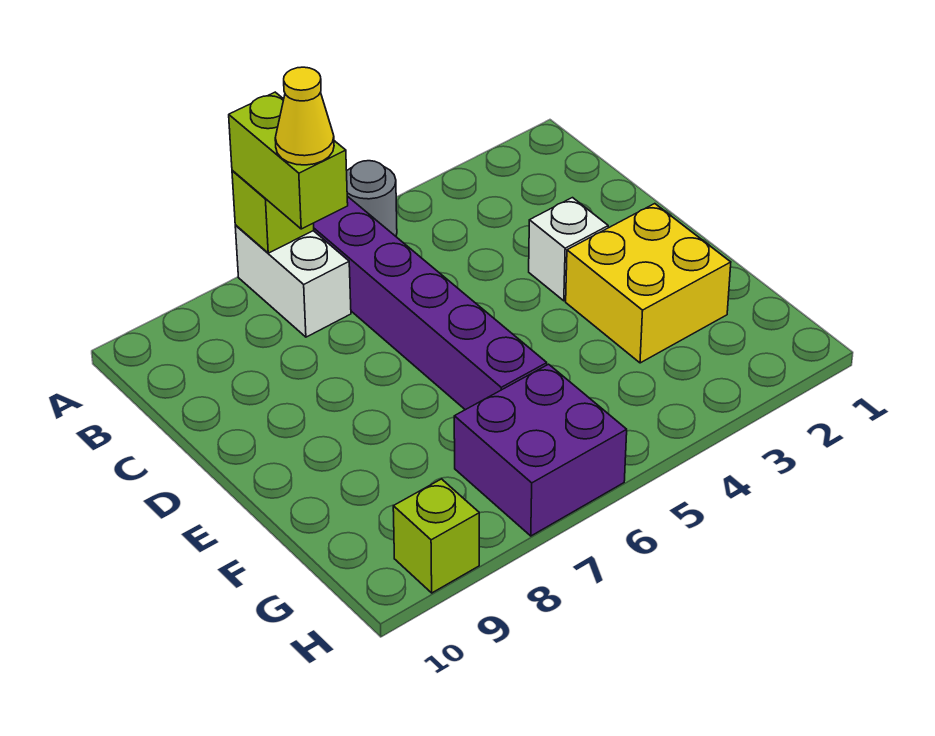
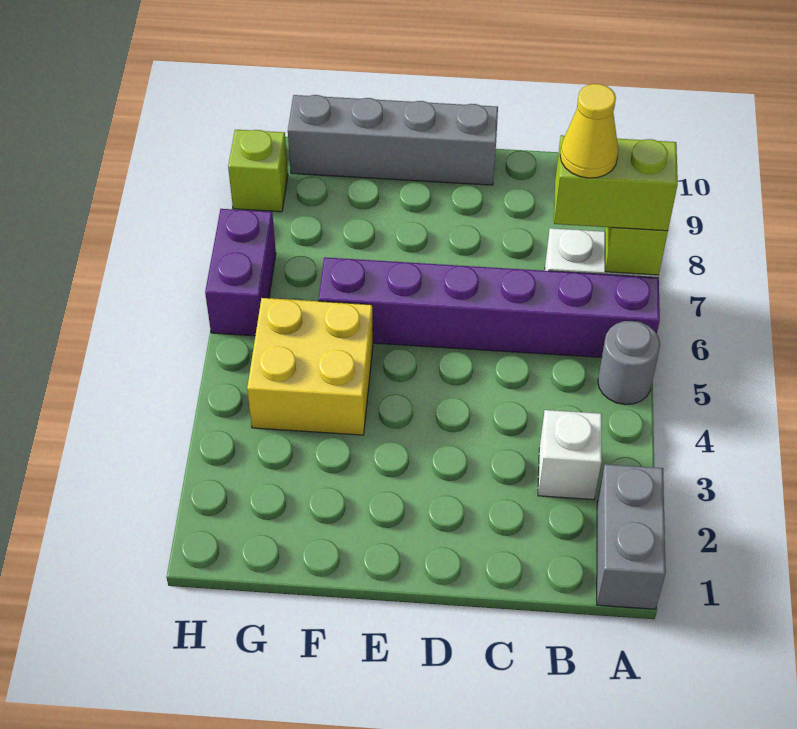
none -> grey brick A1:A2 level 1
white brick D3 level 1 -> white brick B3 level 1
none -> grey brick D10:G10 level 1
yellow brick E2:F3 level 1 -> yellow brick F4:G5 level 1
purple brick G6:H7 level 1 -> purple brick H6:H7 level 1

